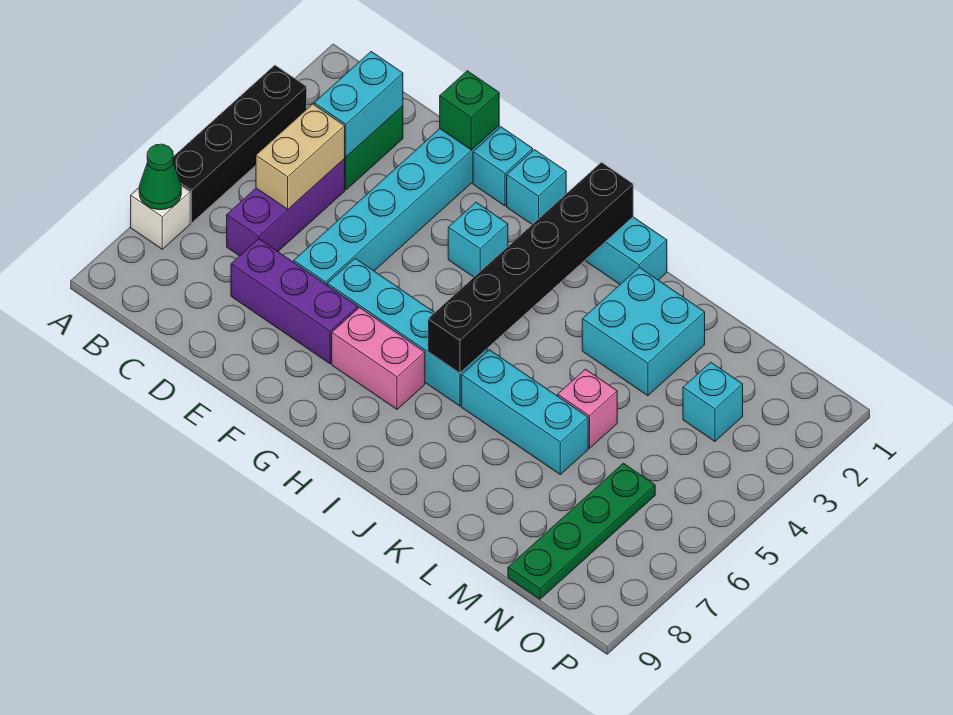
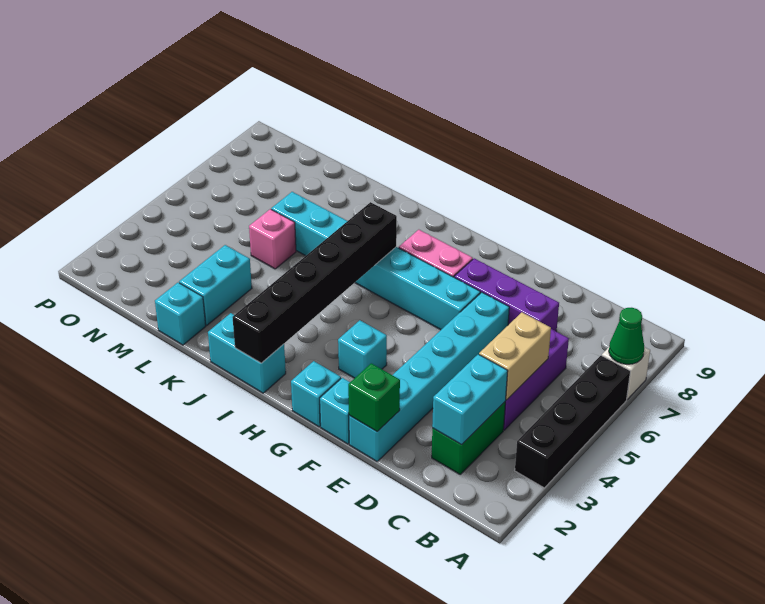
cyan brick K2:L3 level 1 -> cyan brick L2:L3 level 1
cyan brick N3 level 1 -> cyan brick L1 level 1
green plate N6:N9 level 1 -> none

